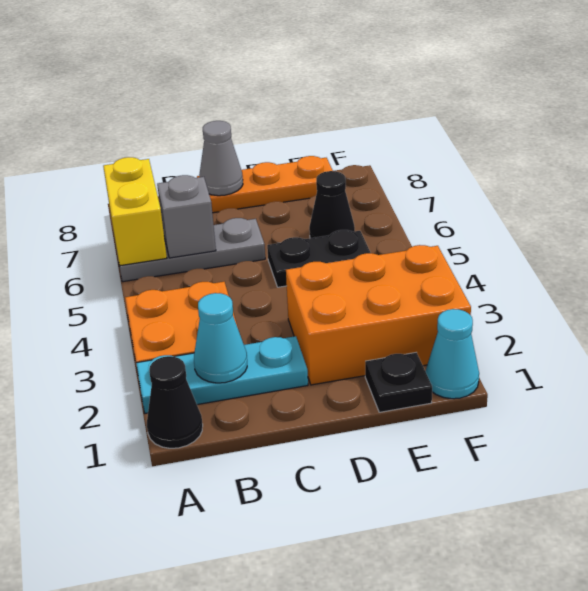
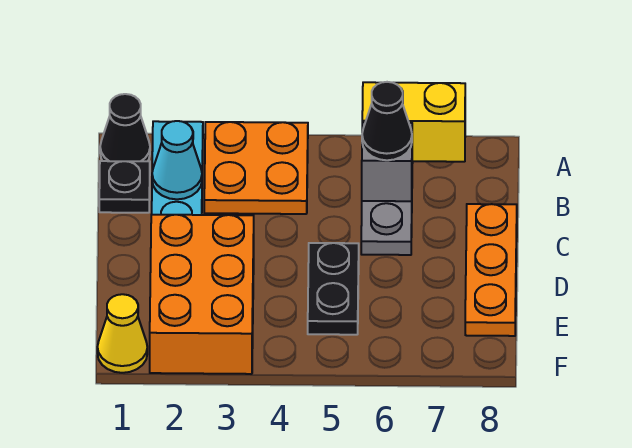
grey cone C8 level 2 -> none
black plate E1 level 1 -> black plate B1 level 1
black cone E6 level 1 -> black cone B6 level 3
cyan cone F1 level 1 -> yellow cone F1 level 1

